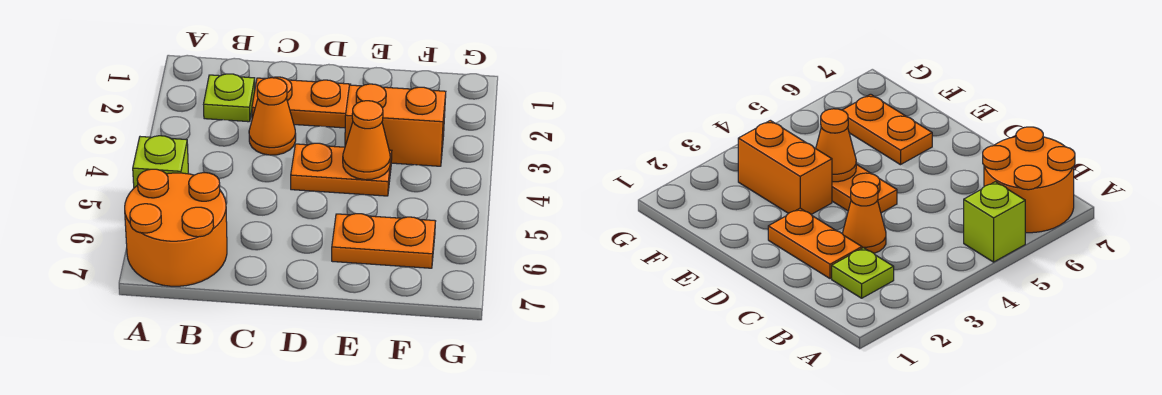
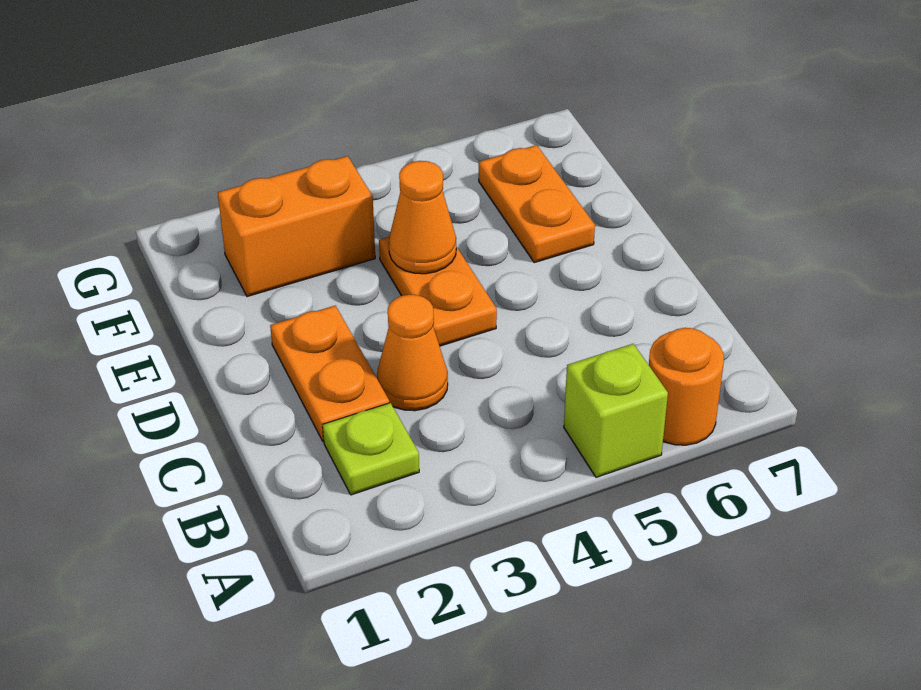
orange round brick A6:B7 level 1 -> orange round brick A6 level 1
orange brick E3:F3 level 1 -> orange brick F2:F3 level 1

